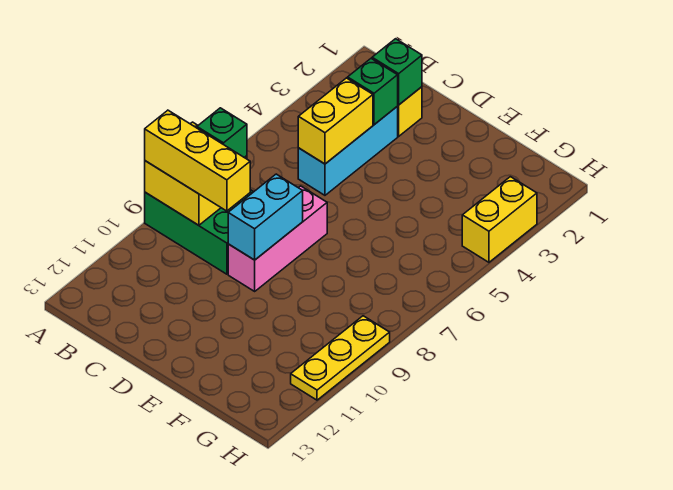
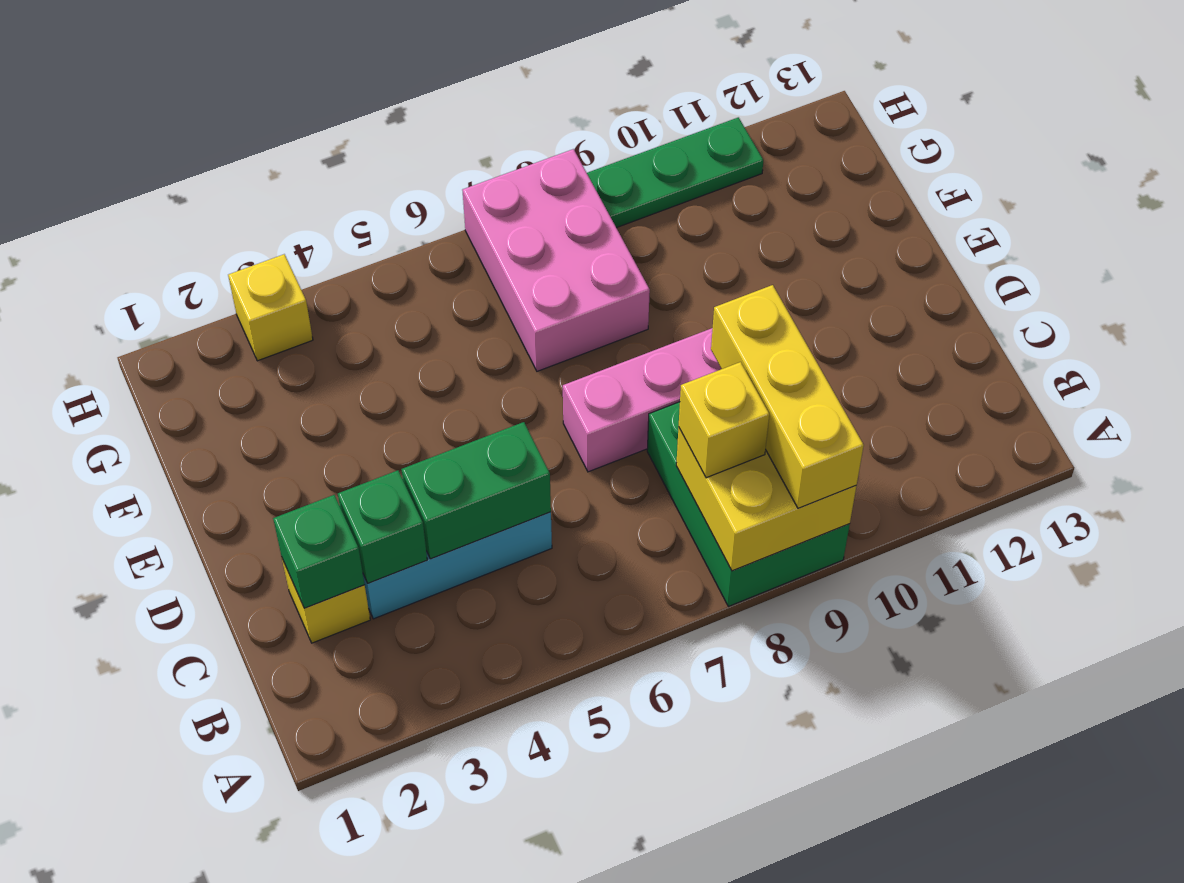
green brick B8 level 3 -> yellow brick B8 level 3
yellow brick C4:C5 level 2 -> green brick C4:C5 level 2
cyan brick D8:D9 level 2 -> none
none -> pink brick F7:H8 level 1
yellow brick H3:H4 level 1 -> yellow brick H3 level 1
yellow plate H9:H11 level 1 -> green plate H9:H11 level 1

